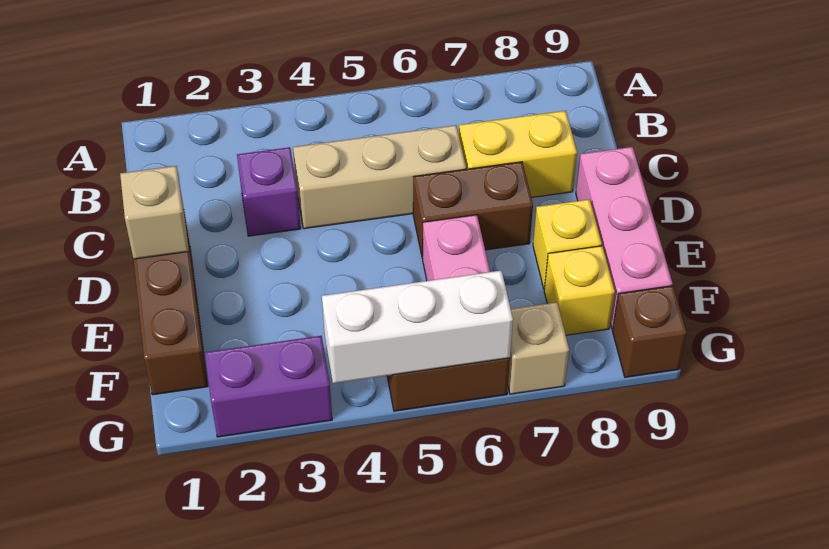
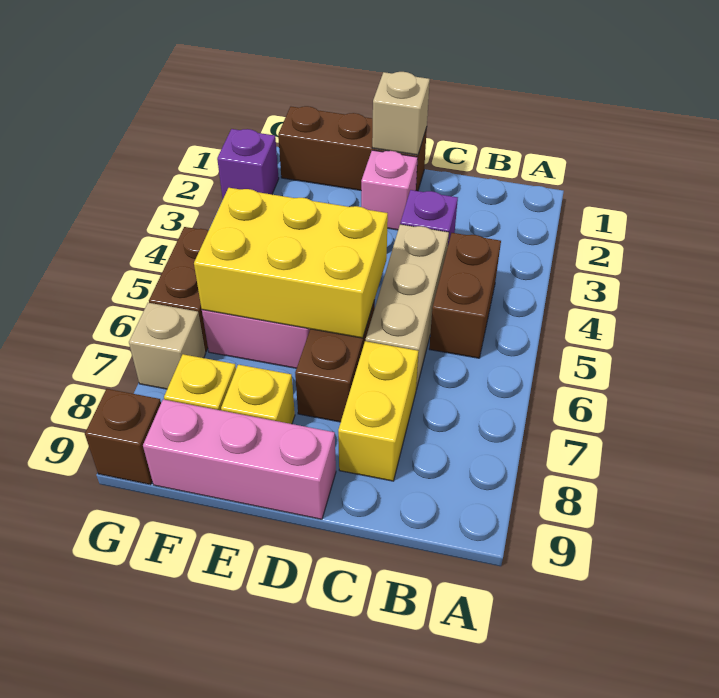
none -> brown brick B4:B5 level 1
none -> pink brick D2 level 1
none -> yellow brick D5:F6 level 2
purple brick G2:G3 level 1 -> purple brick G2 level 1
white brick G4:G6 level 2 -> none

